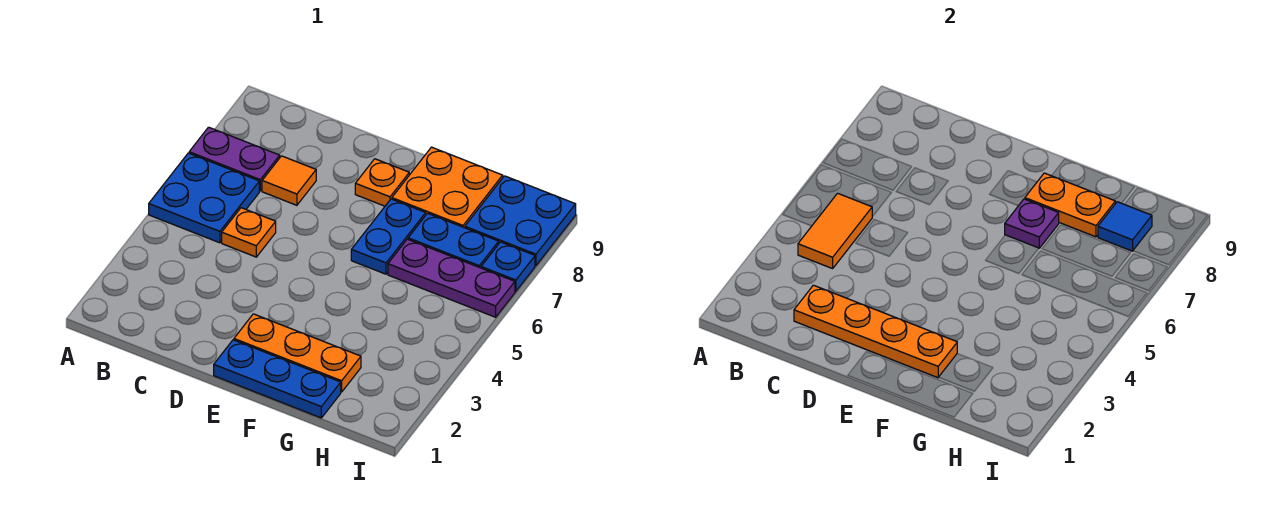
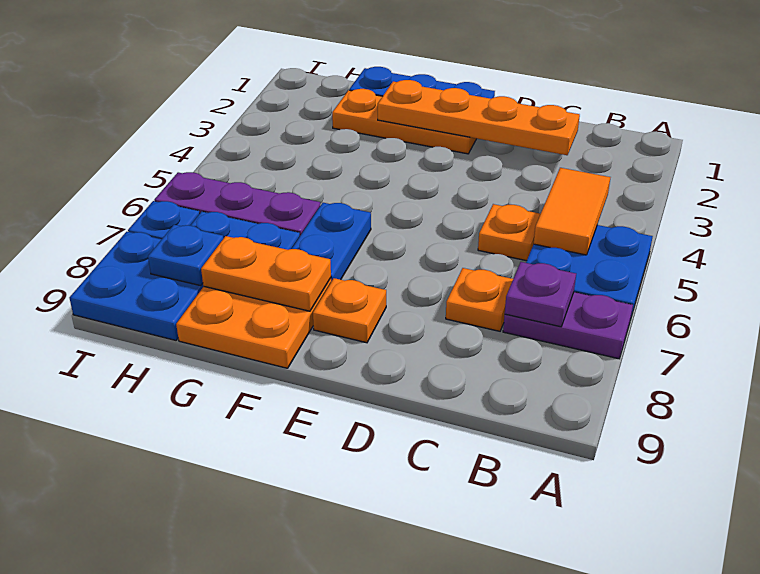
orange tile C7 level 1 -> orange plate C7 level 1
purple plate F7 level 2 -> purple plate B7 level 2
blue tile H8 level 2 -> blue plate H8 level 2

